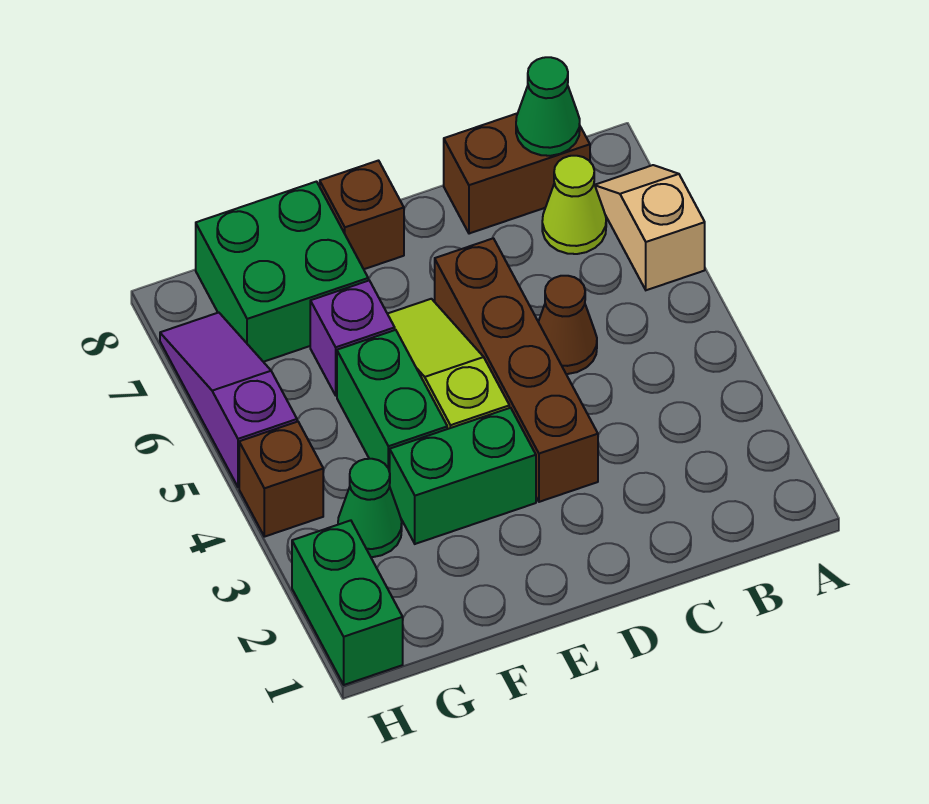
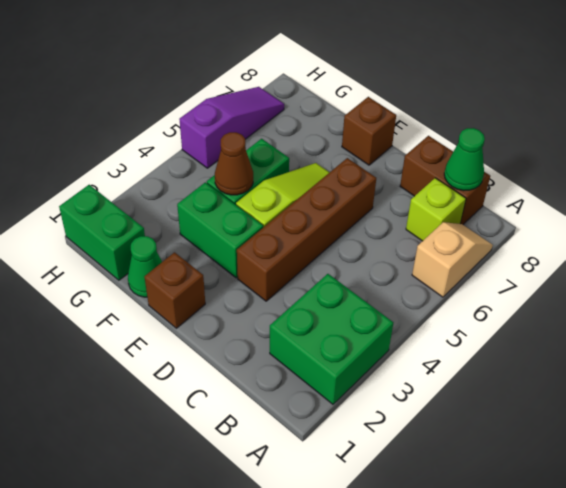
lime cone B7 level 1 -> lime brick B7 level 1
brown cone C5 level 1 -> brown cone F4 level 2
purple brick F6 level 1 -> none
green brick F7:G8 level 1 -> green brick A2:B3 level 1
green cone G3 level 1 -> green cone F1 level 1
green brick H1:H2 level 1 -> green brick G1:H1 level 1
brown brick H4 level 1 -> brown brick E1 level 1

